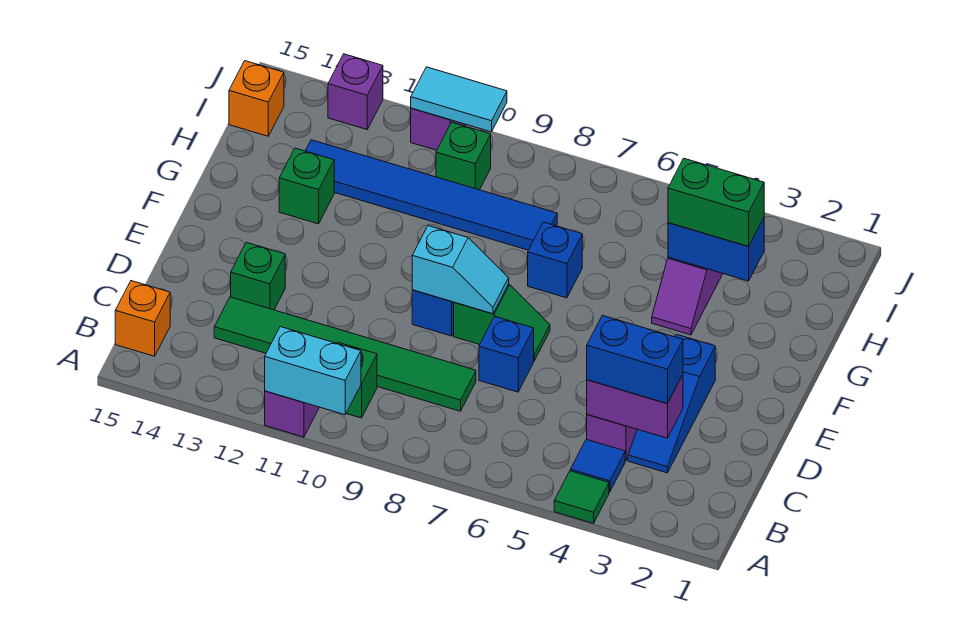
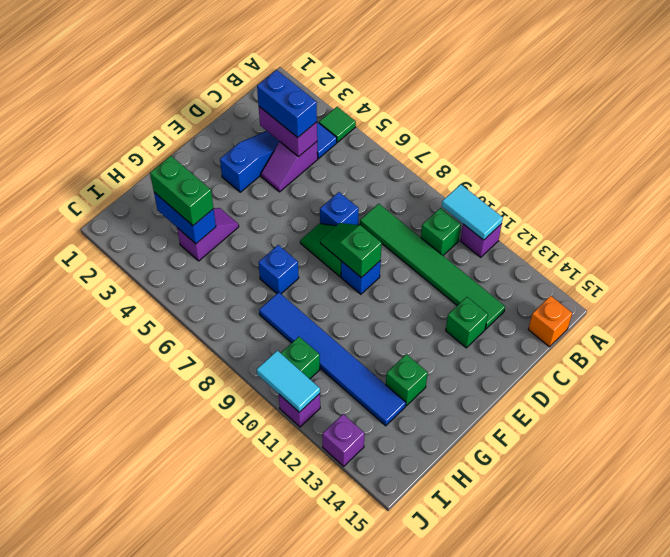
cyan brick A10:A11 level 2 -> cyan tile A10:A11 level 2
cyan slope E8:E9 level 2 top 9 -> green slope E8:E9 level 2 top 9
orange brick I15 level 1 -> none

